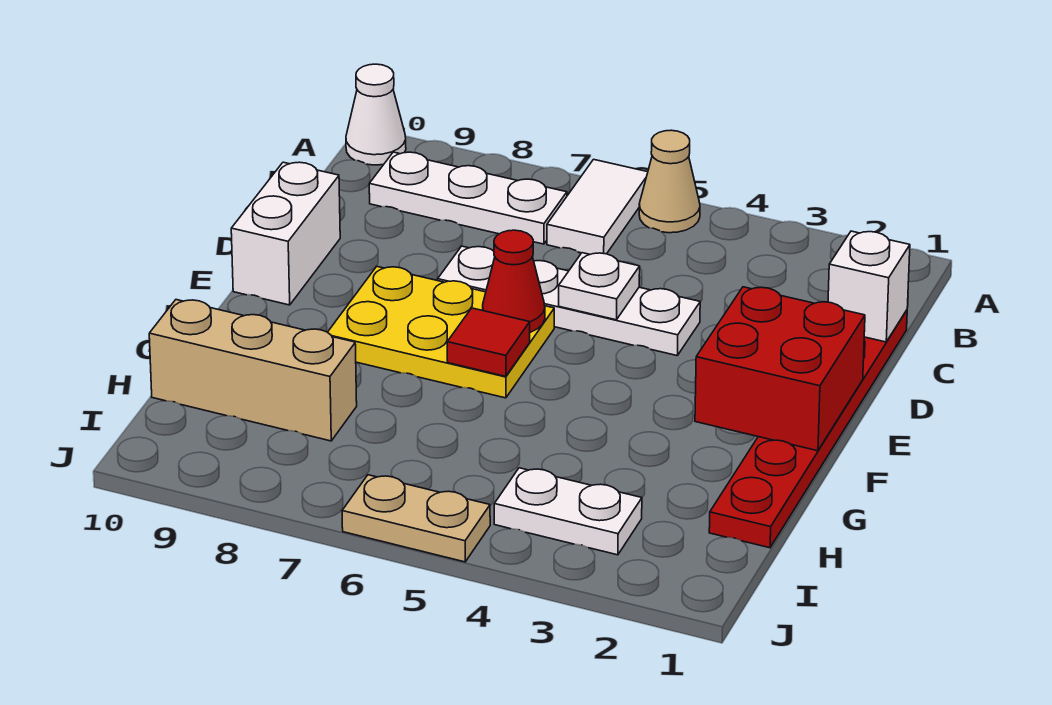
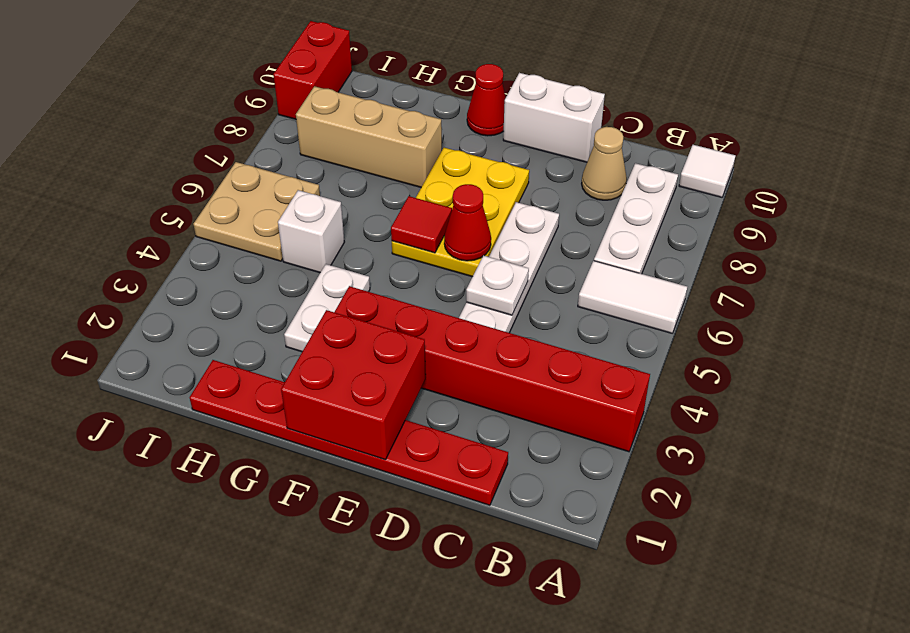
none -> red brick A3:F3 level 1
tan cone A5 level 1 -> tan cone C9 level 1
white cone A10 level 1 -> white tile A10 level 1
white brick C1 level 2 -> white brick H5 level 1
none -> red cone F10 level 1
tan brick H8:H10 level 1 -> tan brick G8:I8 level 1
white plate I3:I4 level 1 -> white plate G3:G4 level 1
tan plate J5:J6 level 1 -> tan plate I5:J6 level 1
none -> red brick J9:J10 level 1

